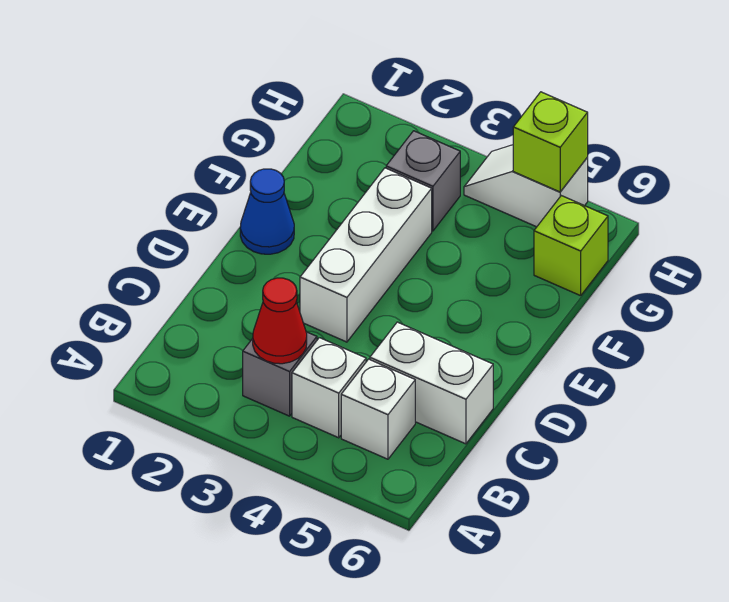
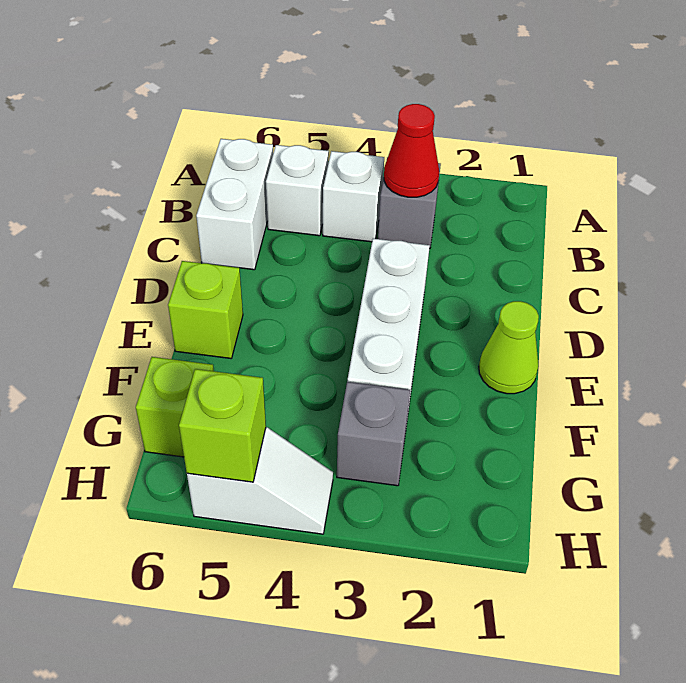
white brick C5:C6 level 1 -> white brick B6:C6 level 1
blue cone E1 level 1 -> lime cone E1 level 1
none -> lime brick E6 level 1

